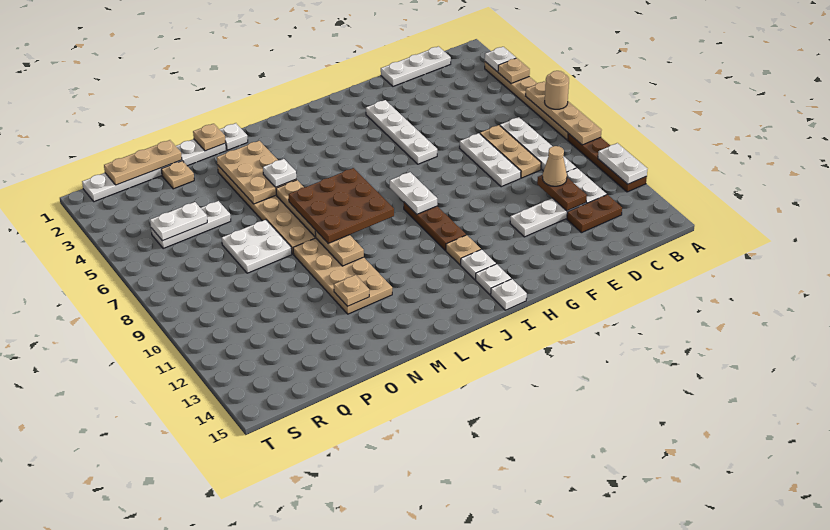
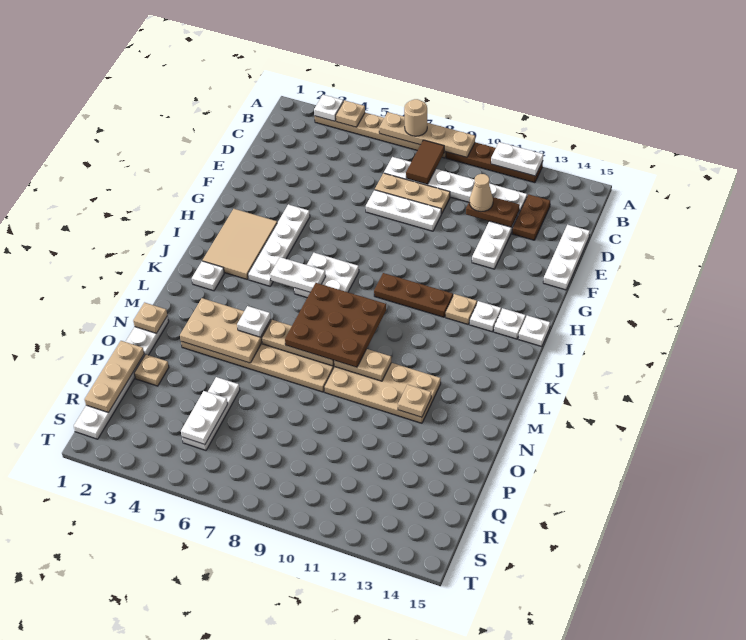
none -> brown tile B8:C8 level 2
white plate C1:E1 level 1 -> white plate D15:F15 level 1
white plate G3:G6 level 1 -> white plate G4:J4 level 1
none -> tan tile H2:J3 level 1
white plate I8:I9 level 2 -> white plate J5:J6 level 2
white plate M1 level 1 -> white plate K2 level 1
white plate O7:P8 level 1 -> white plate I6:J7 level 1

